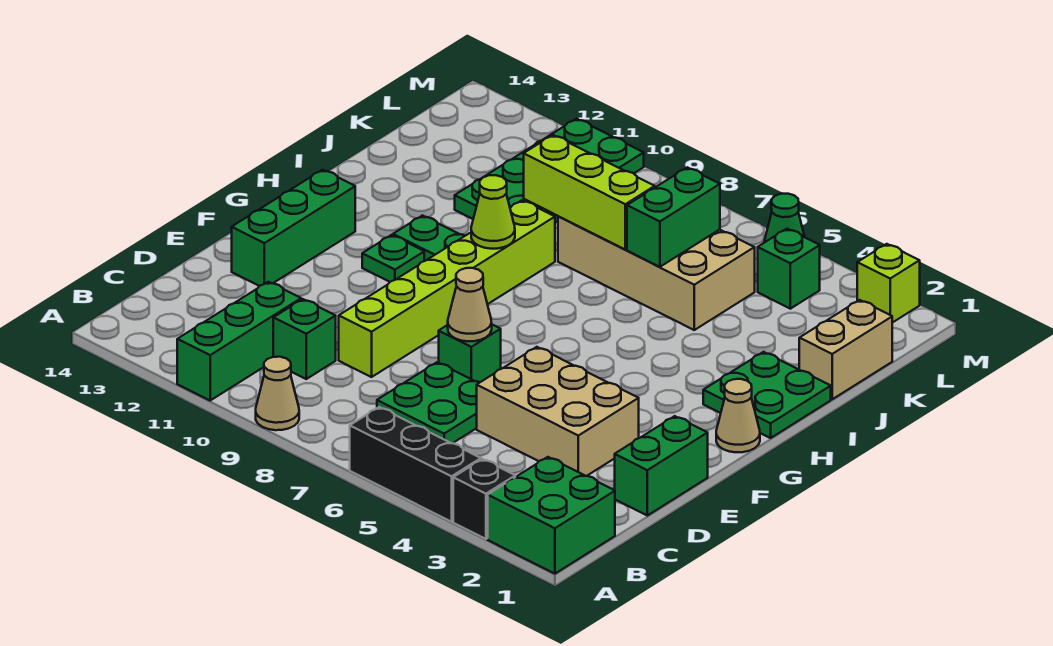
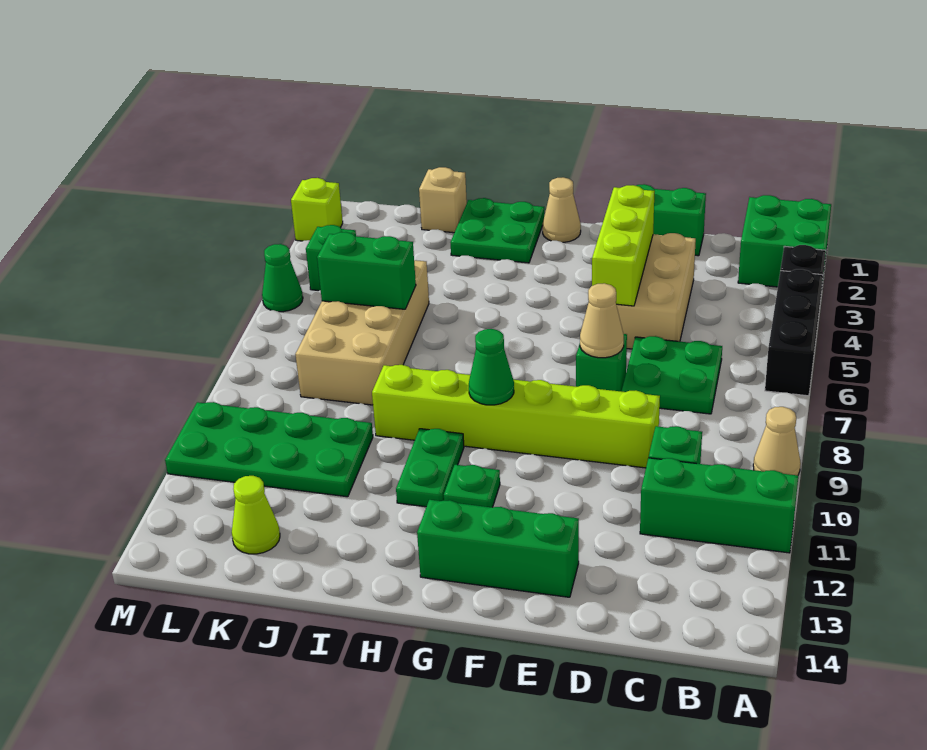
none -> green cone G9 level 2
lime cone H9 level 2 -> lime cone K13 level 1
tan brick J1:K1 level 1 -> tan brick J1 level 1
lime brick J7:J9 level 2 -> lime brick E3:E5 level 2

